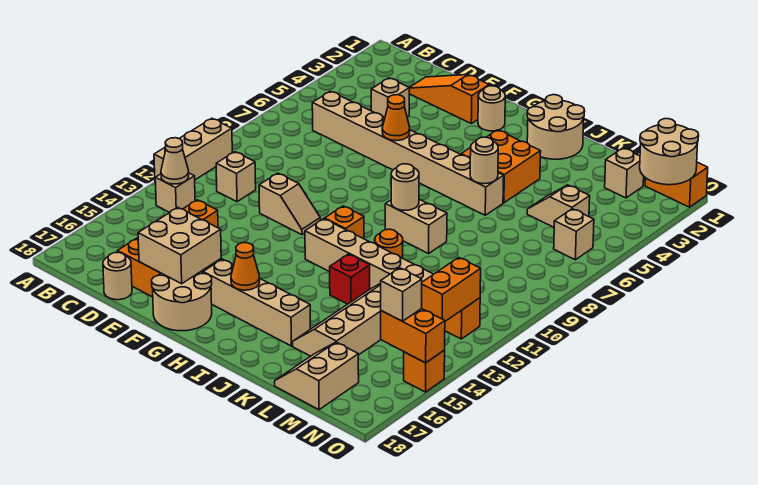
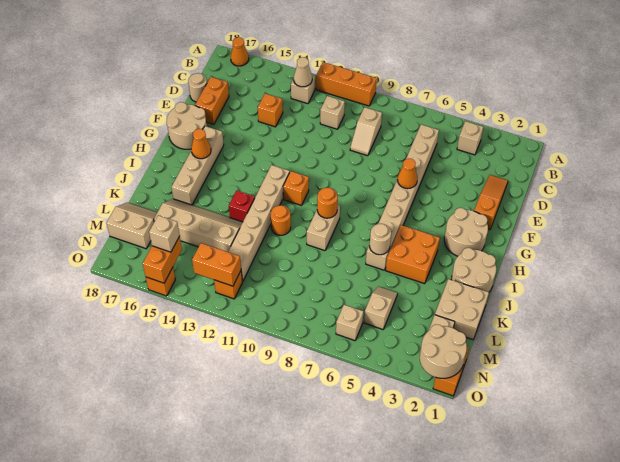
tan brick A10:A12 level 1 -> orange brick A10:A12 level 1
none -> orange cone A17 level 1
tan brick D4 level 1 -> tan brick B4 level 1
tan slope E11:F11 level 1 top E -> tan slope C9:D9 level 1 top C
tan brick E16:F17 level 2 -> tan brick K1:L2 level 1
tan round brick G2 level 1 -> tan round brick G2:H3 level 1
tan round brick I9 level 2 -> orange round brick I9 level 2

